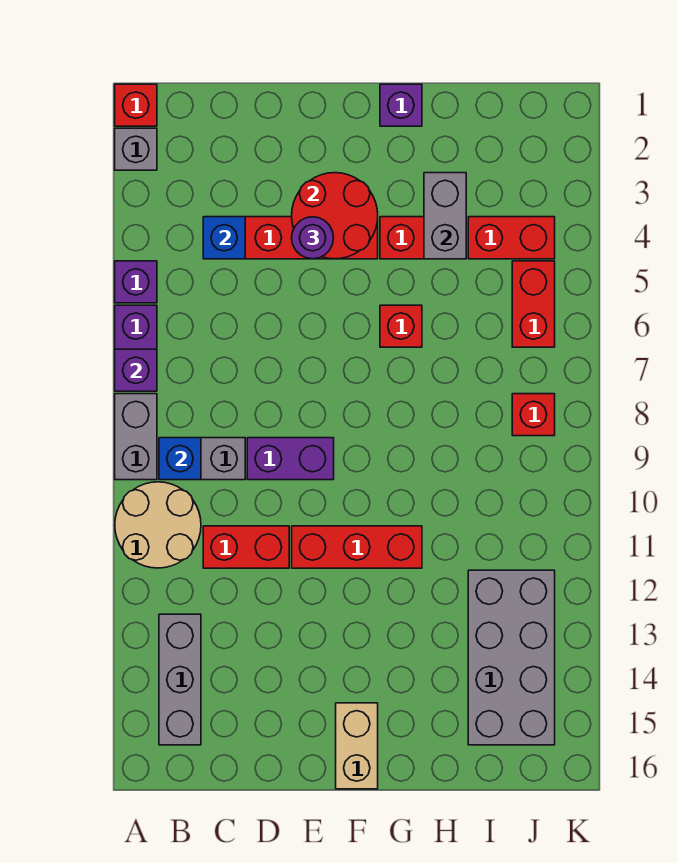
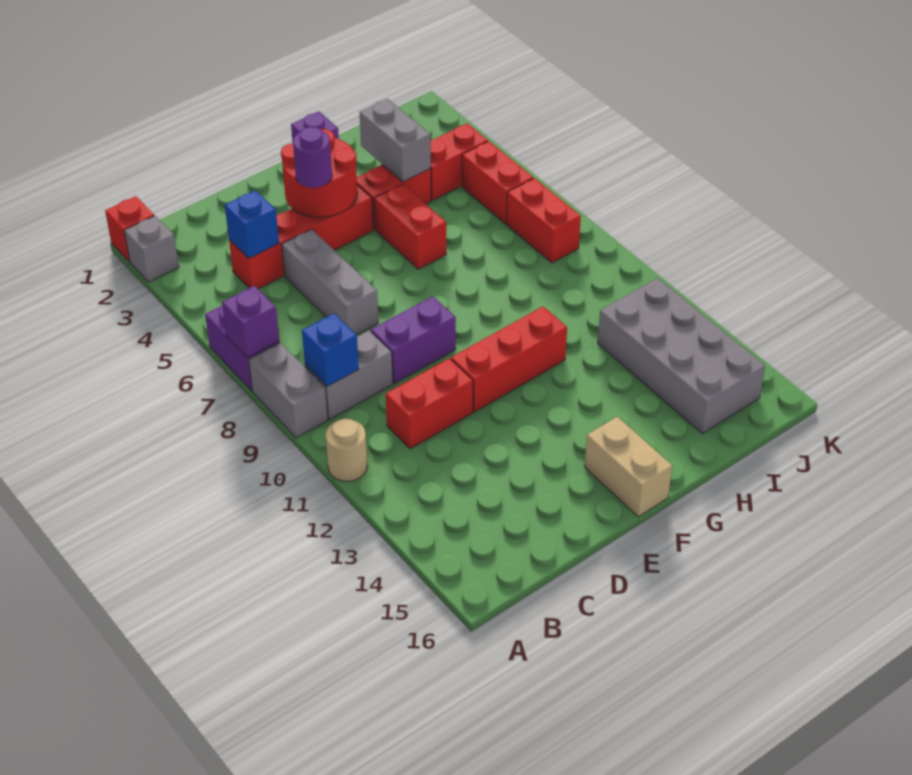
purple brick A5 level 1 -> none
tan round brick A10:B11 level 1 -> tan round brick A11 level 1
grey brick B13:B15 level 1 -> grey brick D5:D7 level 1
red brick G6 level 1 -> red brick G5:G6 level 1
red brick J8 level 1 -> red brick J7:J8 level 1

